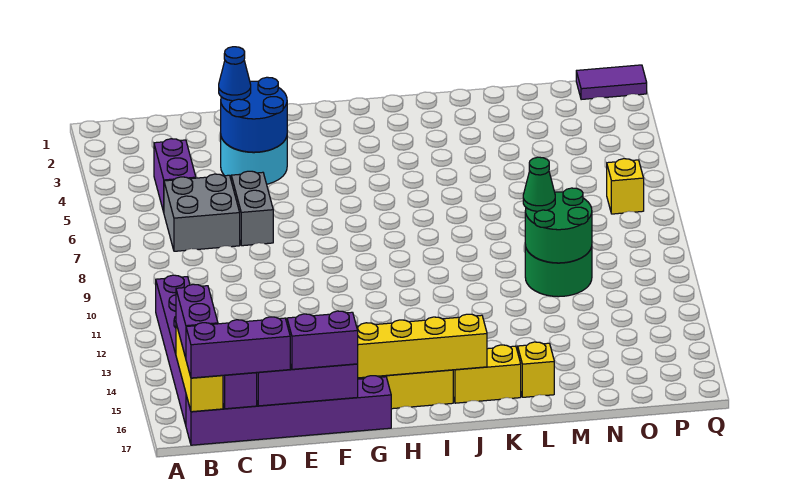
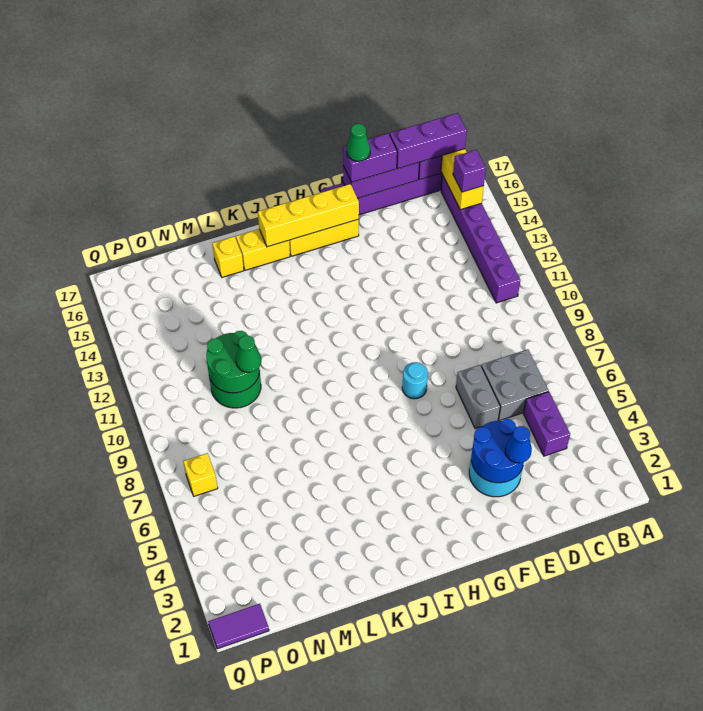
purple brick B15:B16 level 3 -> purple brick B15 level 3
none -> green cone F17 level 4
none -> cyan round brick G8 level 1

